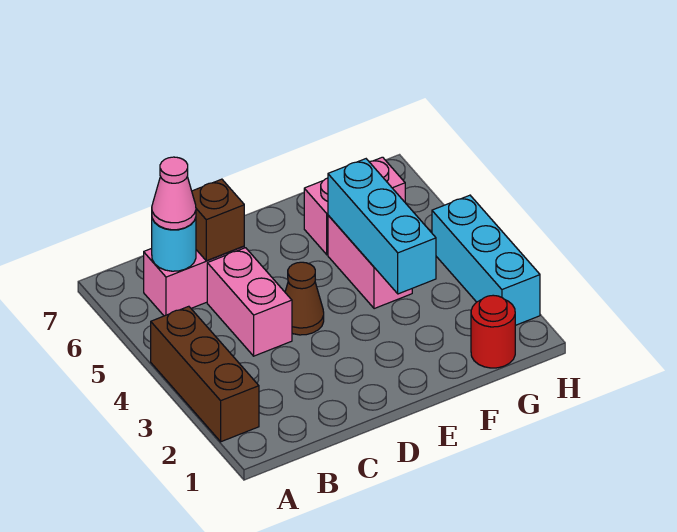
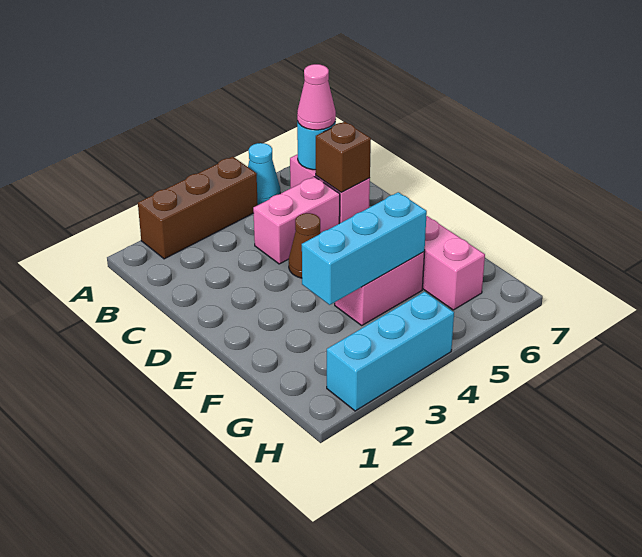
none -> cyan cone A5 level 1
red round brick G1 level 1 -> none

